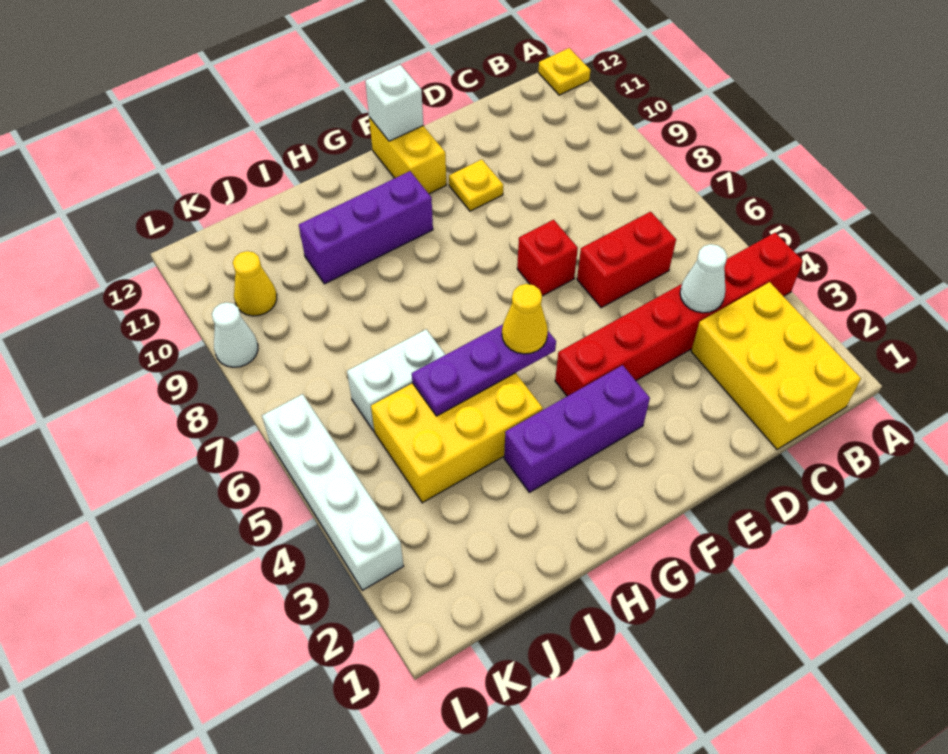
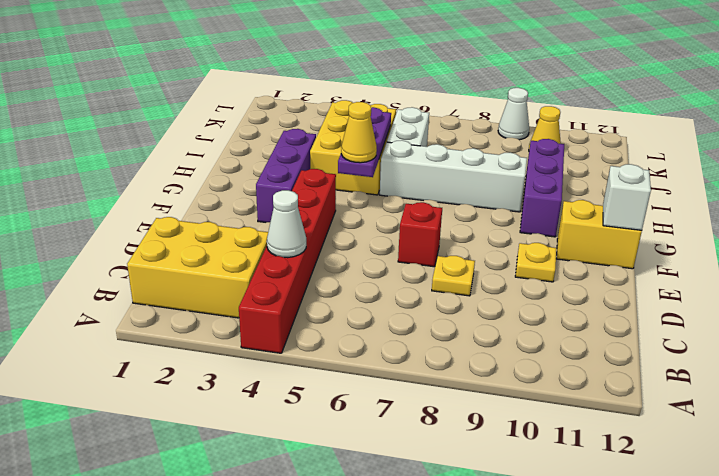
yellow plate A12 level 1 -> yellow plate D8 level 1
red brick C6:D6 level 1 -> none
white brick L3:L6 level 1 -> white brick H6:H9 level 1

